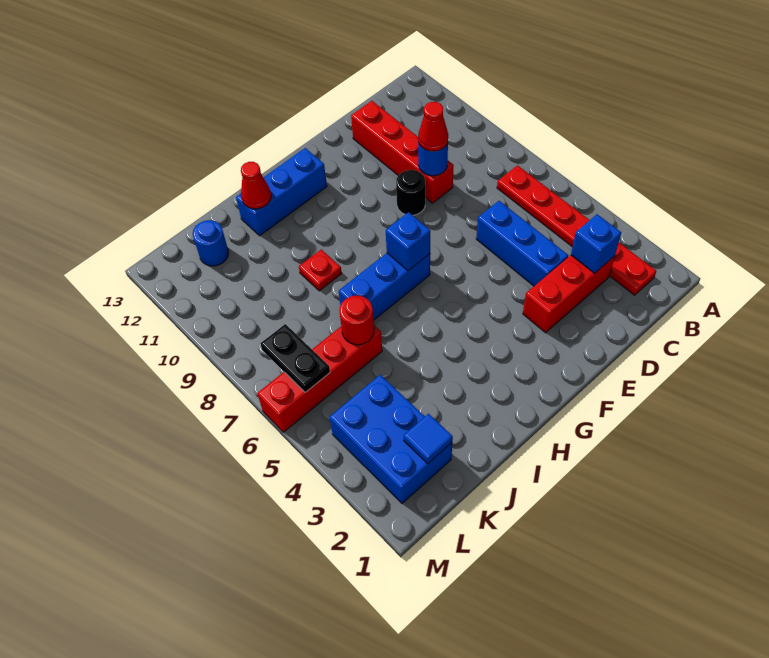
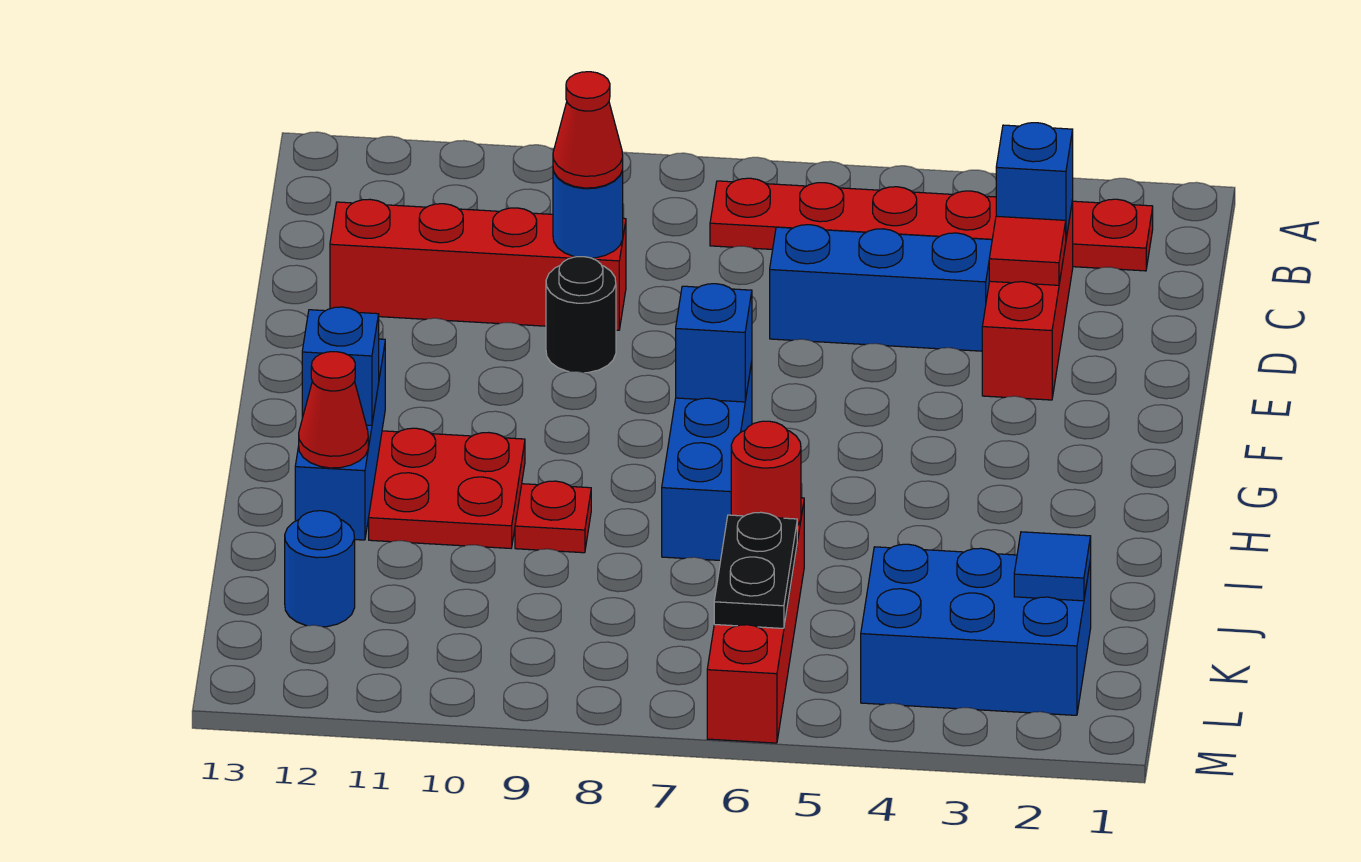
none -> red tile D3 level 2
none -> red plate H10:I11 level 1
none -> blue brick H12 level 2
black plate L6:L7 level 2 -> black plate K6:L6 level 2

